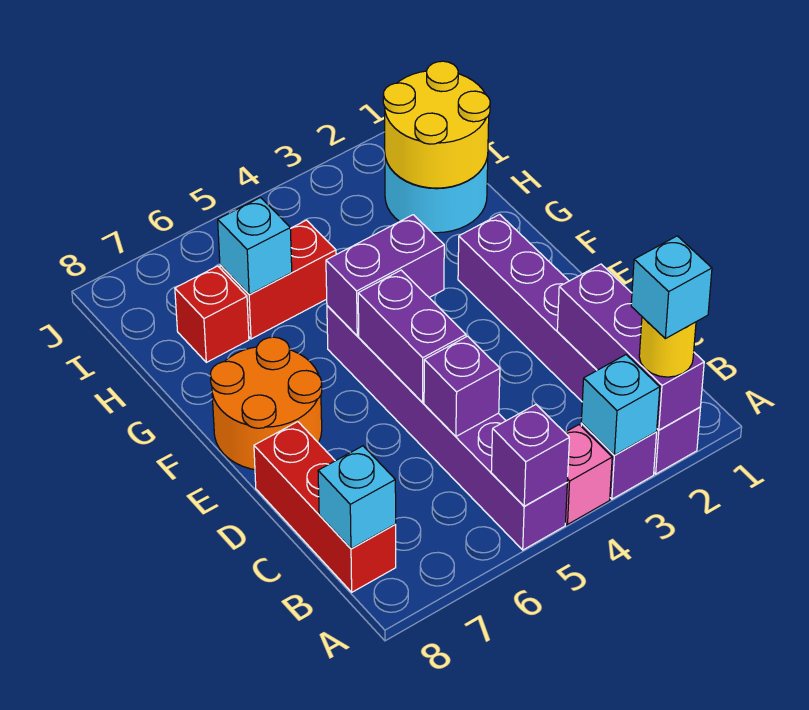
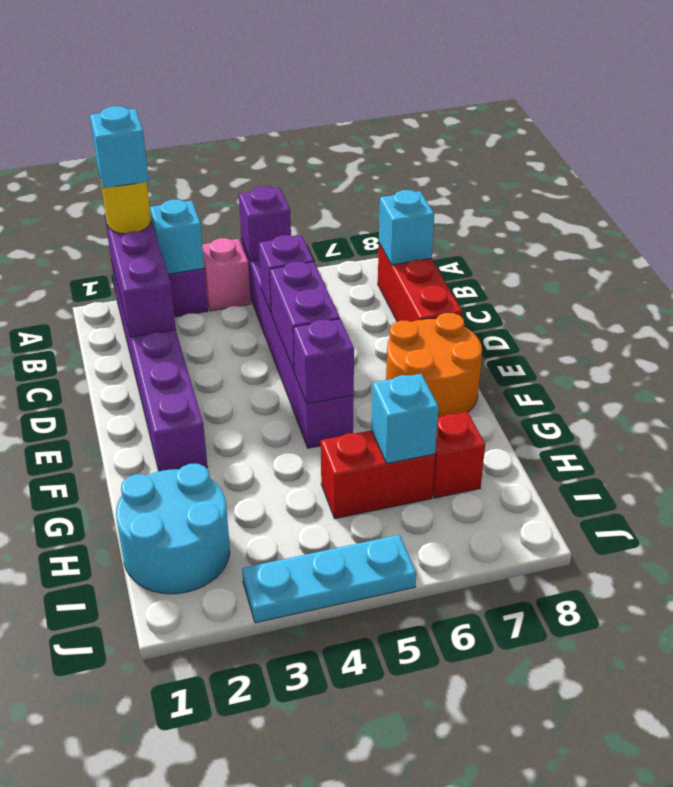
purple brick F4:F5 level 2 -> purple brick F5 level 2
yellow round brick H1:I2 level 2 -> none
none -> cyan plate J3:J5 level 1

